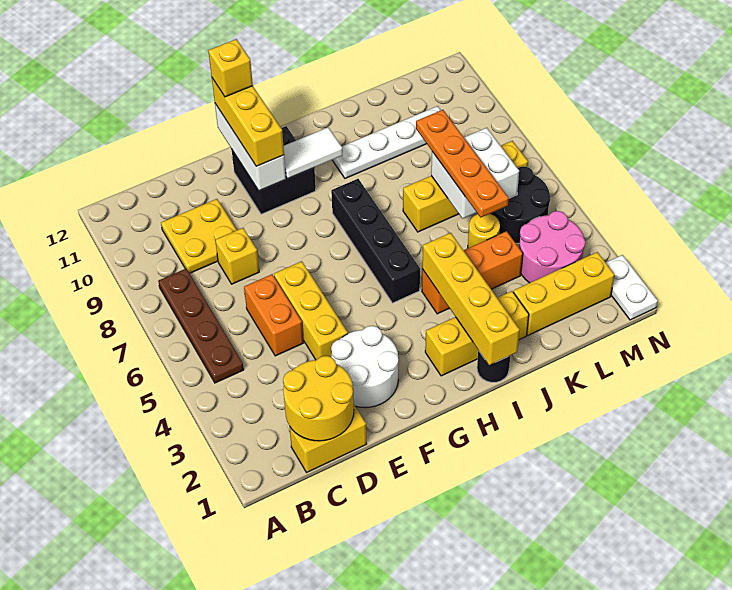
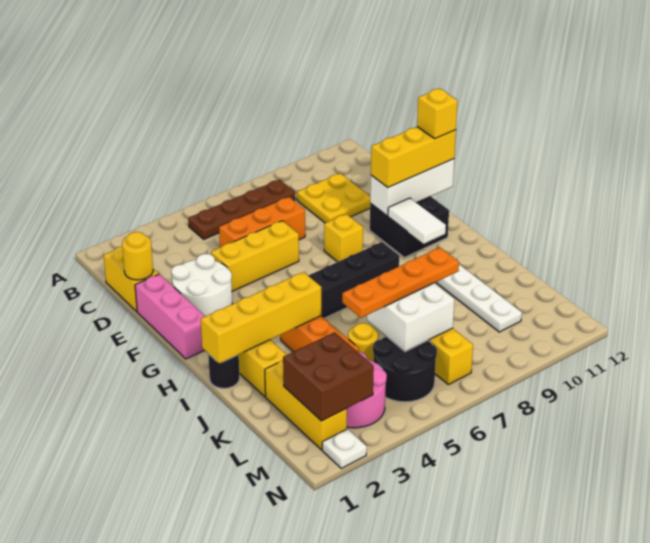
yellow round brick C1:D2 level 2 -> yellow round brick D1 level 2
orange brick D5:D6 level 1 -> orange brick D5:D7 level 1
yellow brick D8 level 1 -> yellow brick F8 level 1
none -> pink brick E1:G1 level 1
none -> brown brick L2:M3 level 2
white plate N1:N2 level 1 -> white plate N2 level 1

